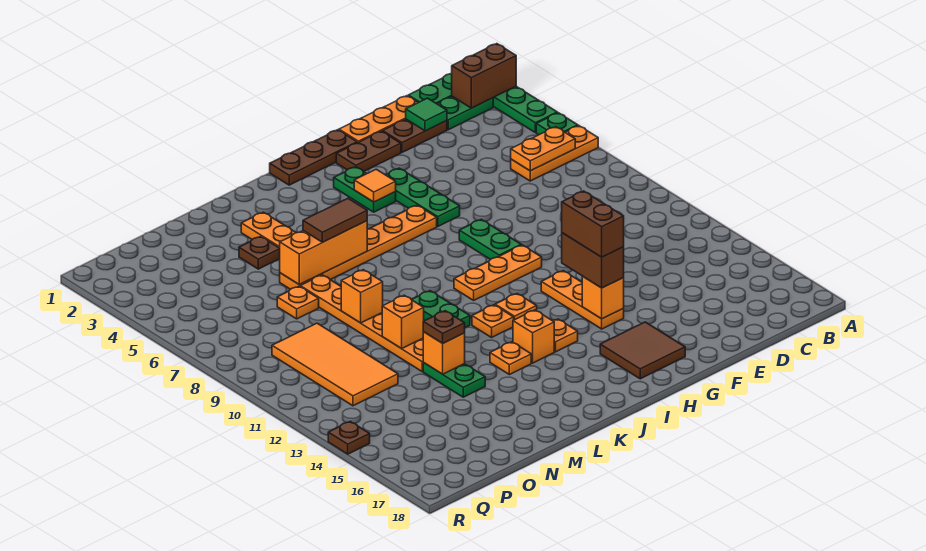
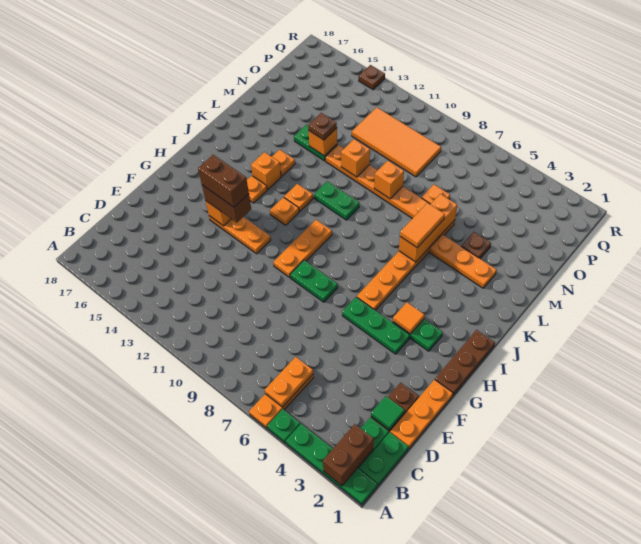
brown plate F2:G2 level 1 -> none
brown tile G16:H17 level 1 -> none
brown tile K6:L6 level 3 -> orange tile K6:L6 level 3

